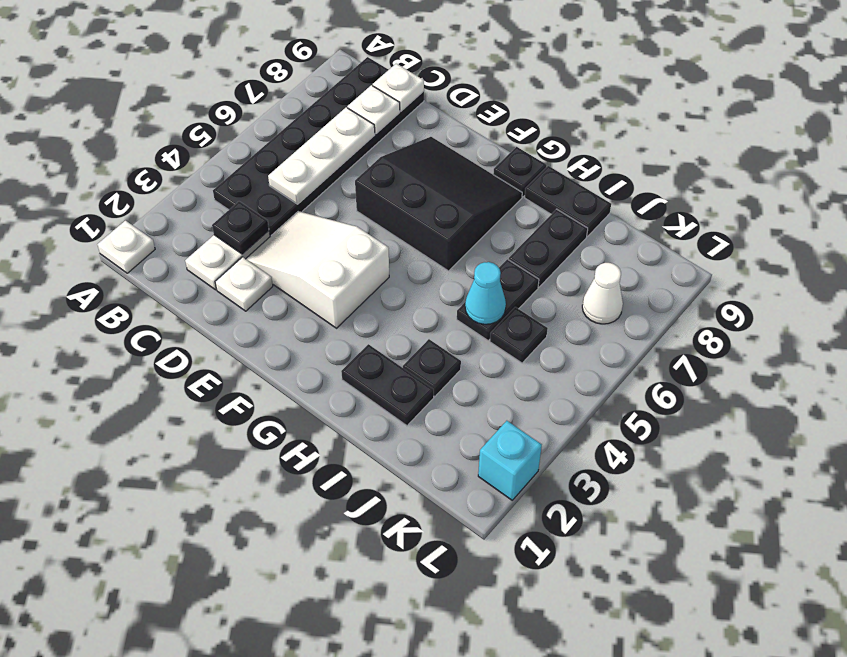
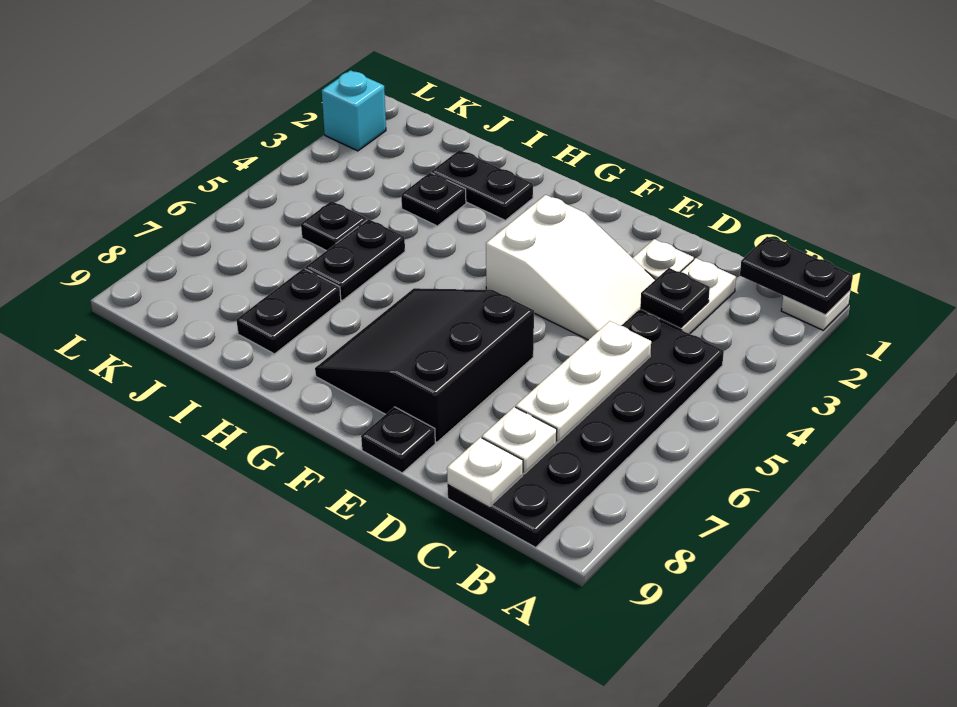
black slope E6:G8 level 1 top 6 -> black slope E6:G8 level 1 top E
black plate G9 level 1 -> black plate E9 level 1
black plate H9:I9 level 1 -> black plate A1:B1 level 2
cyan cone I5 level 2 -> none
white cone K7 level 1 -> none

